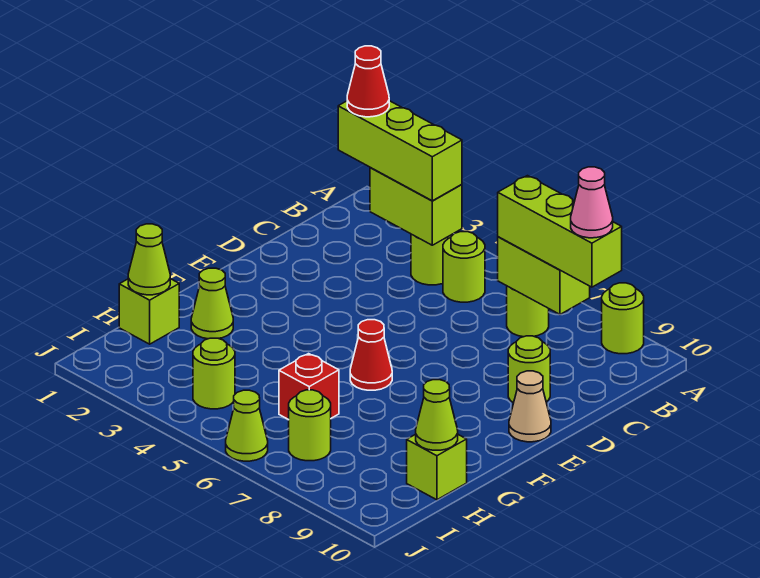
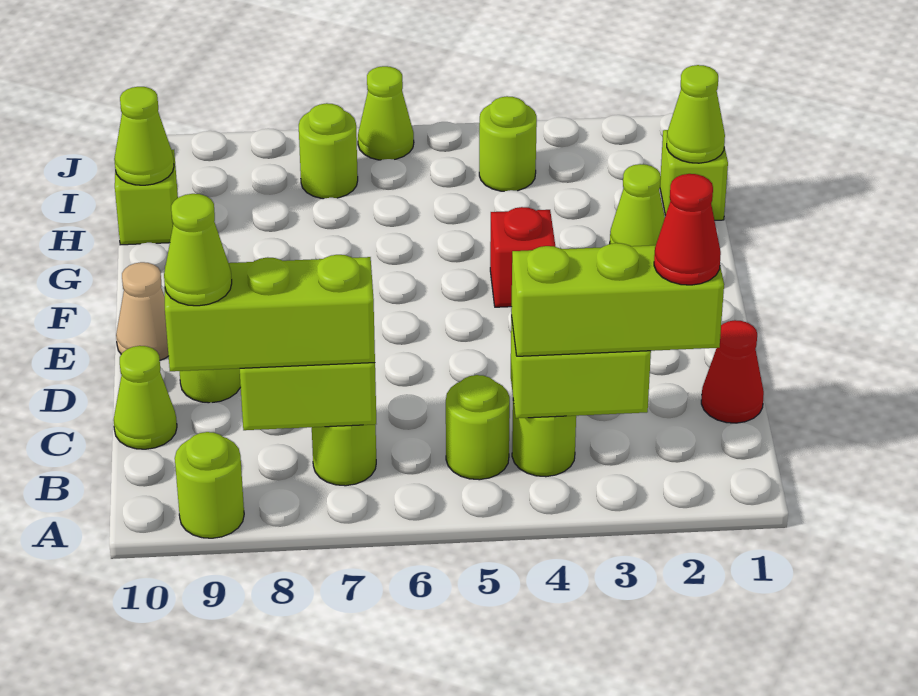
pink cone B9 level 4 -> lime cone B9 level 4
none -> lime cone C10 level 1
red cone F6 level 1 -> red cone C1 level 1
red brick H6 level 1 -> red brick F4 level 1

